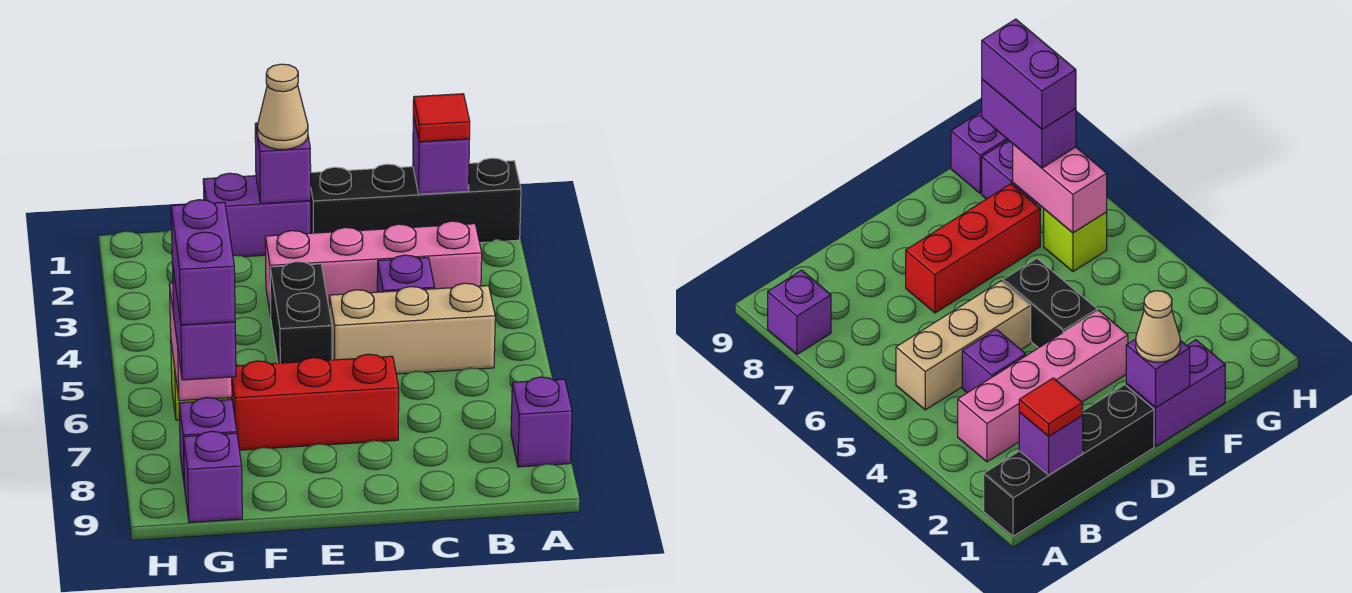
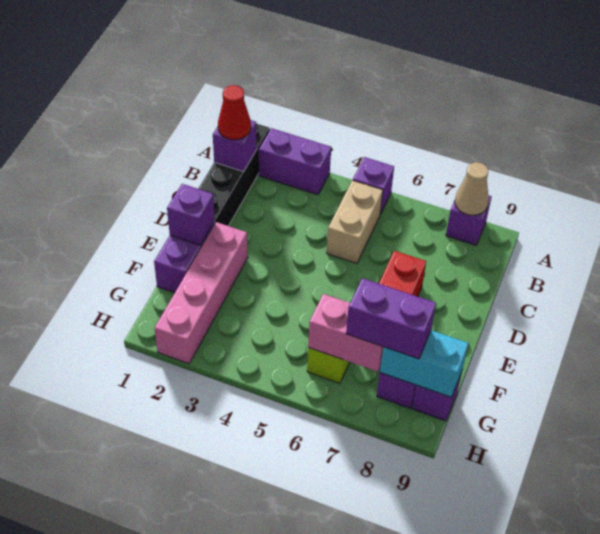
red tile B1 level 3 -> red cone B1 level 3
pink brick B3:E3 level 1 -> pink brick E2:H2 level 1
tan brick B5:D5 level 1 -> tan brick B5:C5 level 1
purple brick C4 level 1 -> purple brick A5 level 1
tan cone E1 level 3 -> tan cone A8 level 2
black brick E4:E5 level 1 -> none
purple brick G7:G8 level 4 -> purple brick A2:A3 level 1
none -> cyan brick G8:G9 level 2

